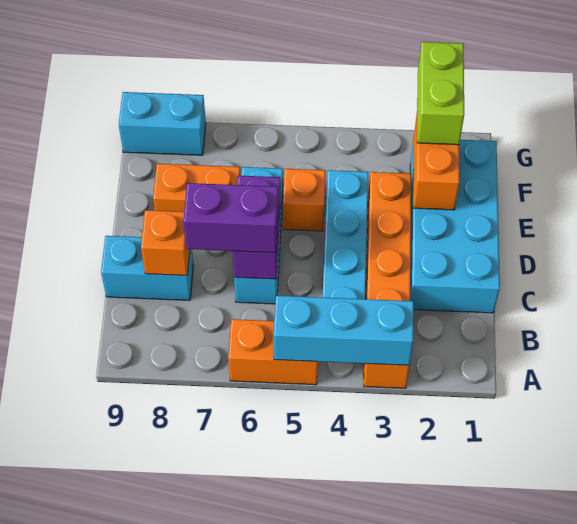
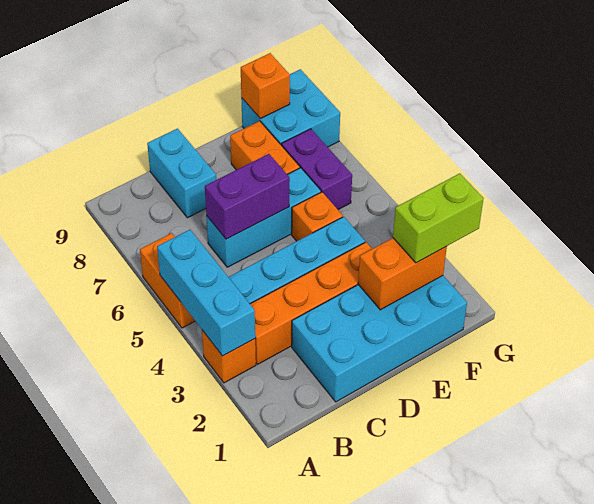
purple brick C6:C7 level 3 -> purple brick F6:F7 level 1
orange brick C8 level 2 -> orange brick F9 level 2
cyan brick G8:G9 level 1 -> cyan brick F8:G9 level 1

